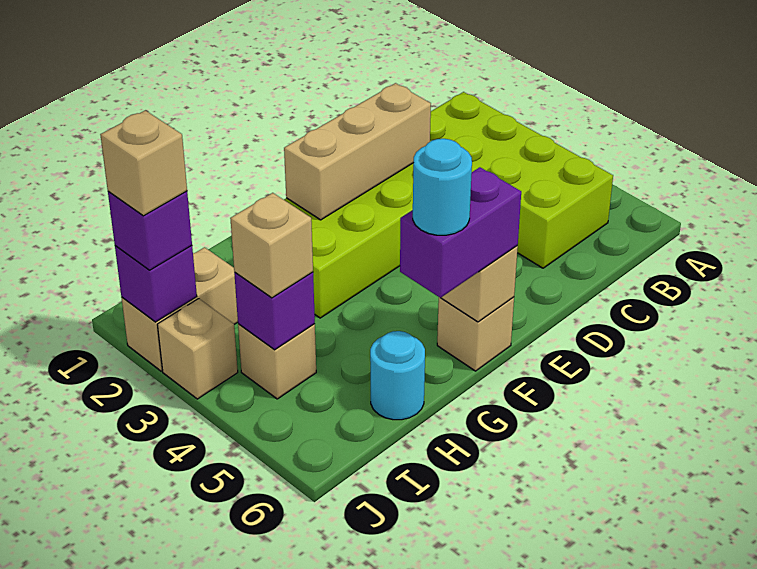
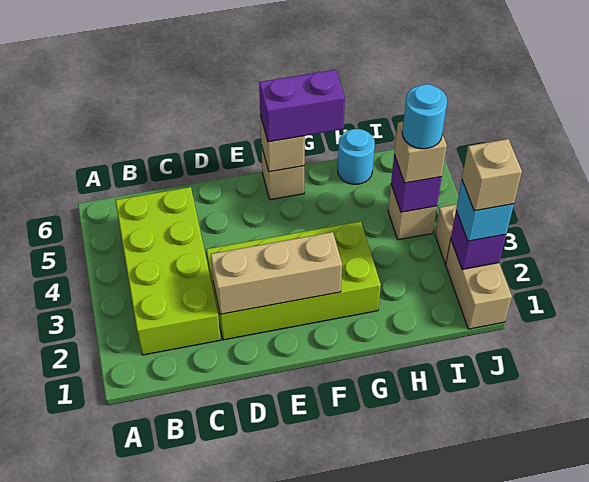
cyan round brick G6 level 4 -> cyan round brick I4 level 4
tan brick I2:J2 level 1 -> tan brick J1:J2 level 1
purple brick J2 level 3 -> cyan brick J2 level 3

